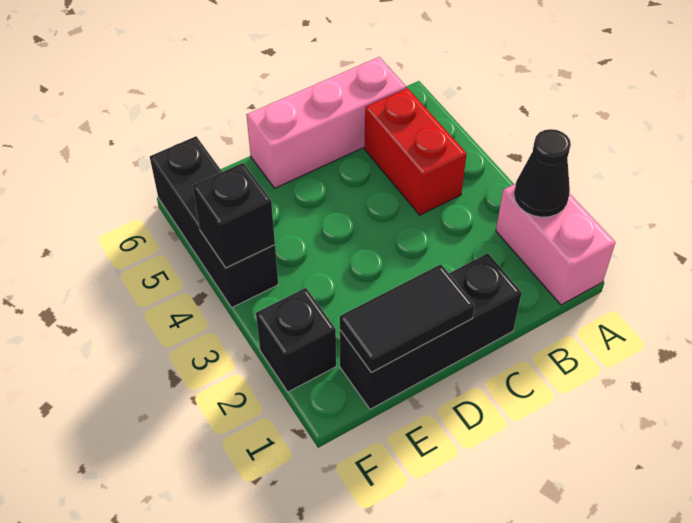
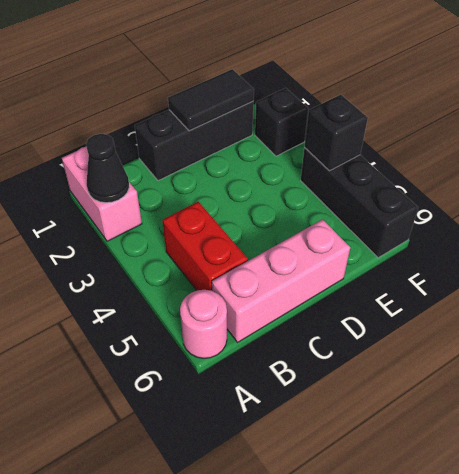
none -> pink round brick A6 level 1

